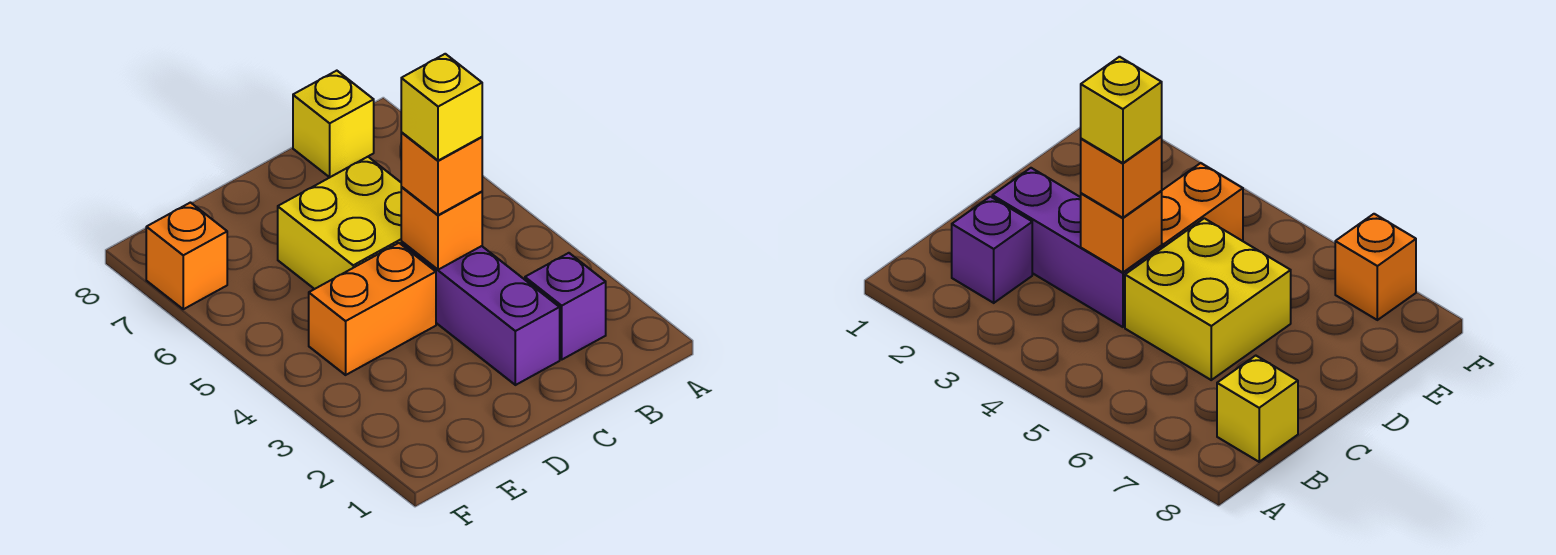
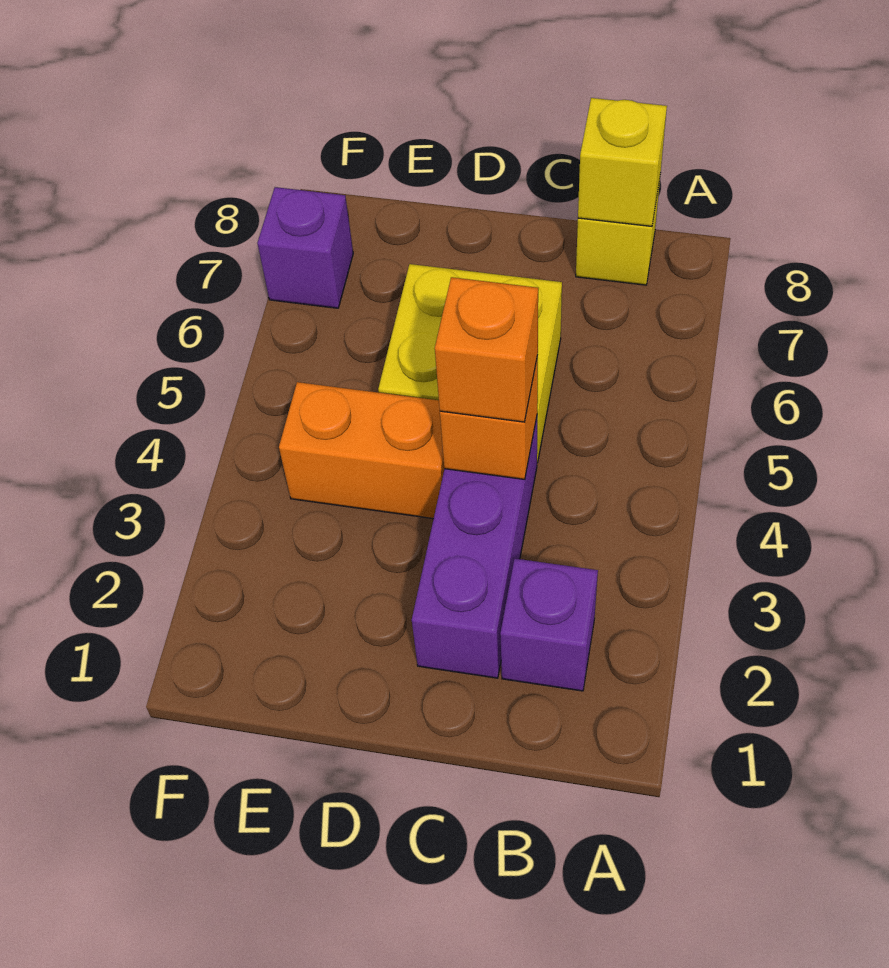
yellow brick C4 level 4 -> yellow brick B8 level 2
orange brick F7 level 1 -> purple brick F7 level 1

